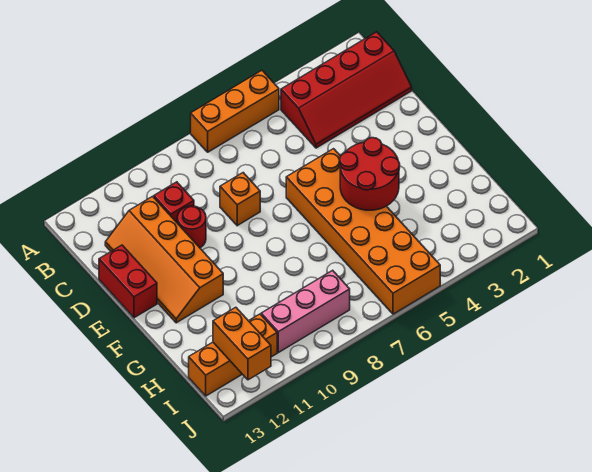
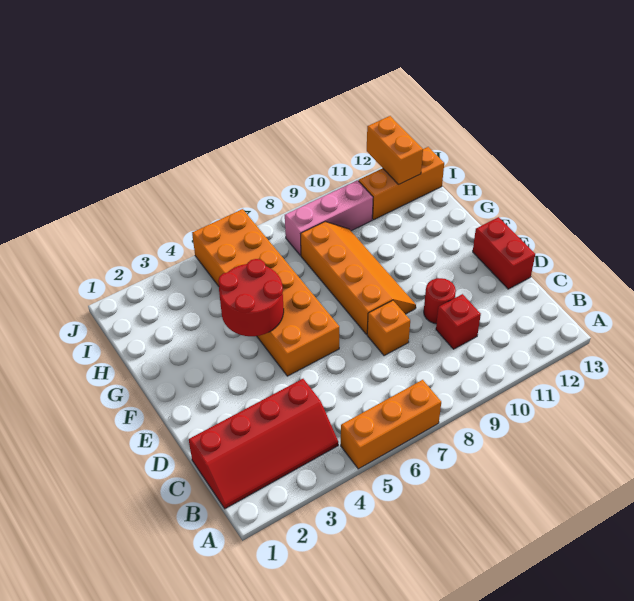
red slope B1:C4 level 1 top B -> red slope B1:C4 level 1 top C
orange slope C11:F12 level 1 top 11 -> orange slope E8:H9 level 1 top 8

